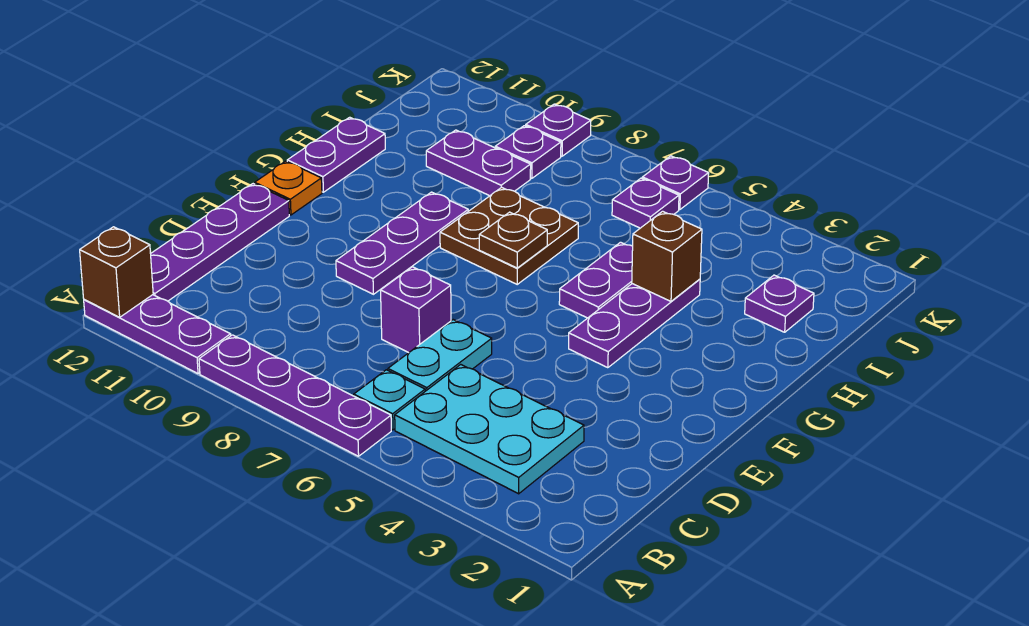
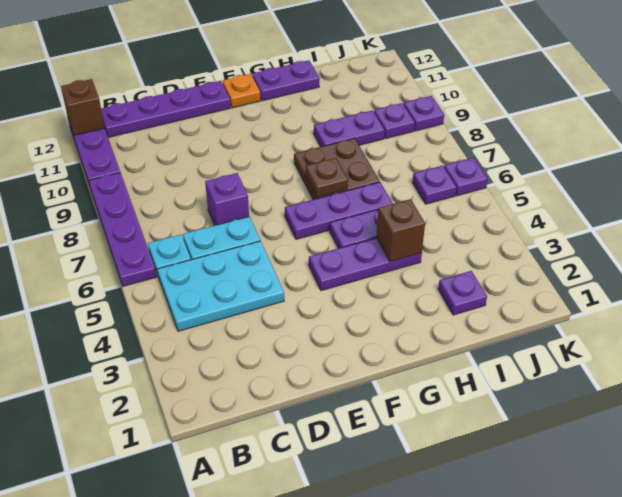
cyan plate B3:C5 level 1 -> cyan plate B4:D5 level 1
purple plate E9:G9 level 1 -> purple plate F6:H6 level 1
purple plate I9:I10 level 1 -> purple plate H9:I9 level 1

